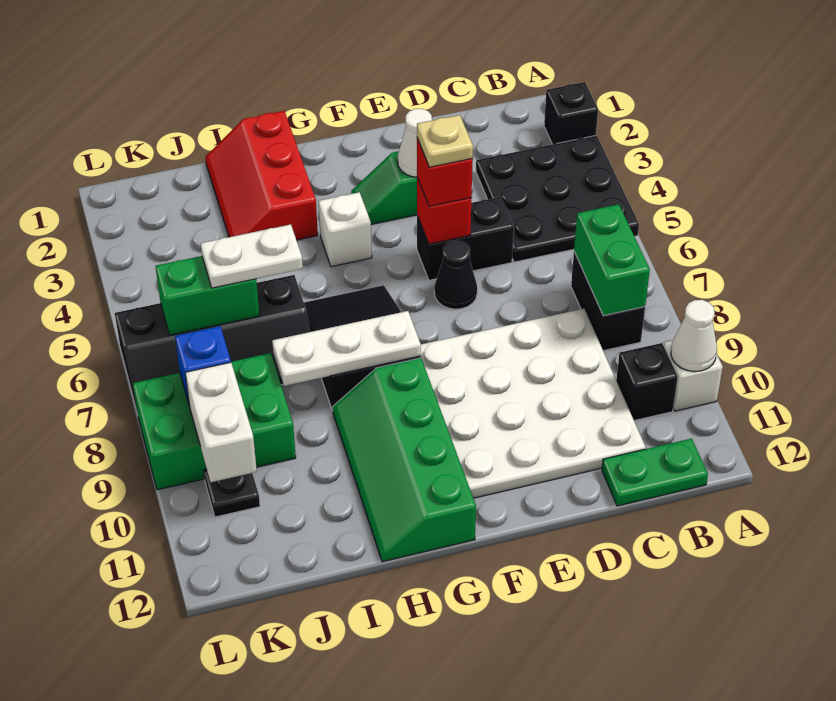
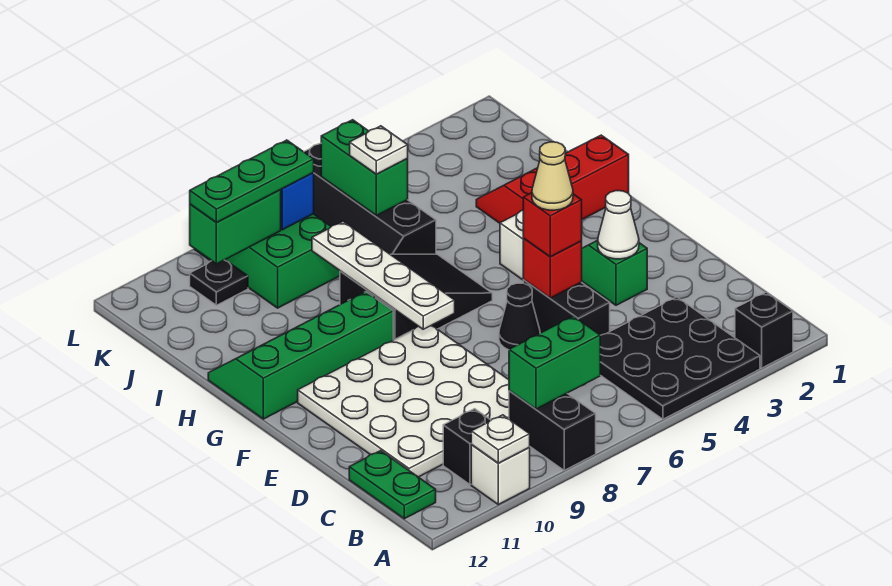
white cone A10 level 2 -> white plate A10 level 2
black brick B7:B8 level 1 -> black brick A8:B8 level 1
tan plate E5 level 4 -> tan cone E5 level 4
white plate G8:I8 level 2 -> white plate F8:I8 level 2
white plate I6:J6 level 3 -> white plate J6 level 3
none -> green plate K8:K10 level 3
white brick K9:K10 level 2 -> green brick K9:K10 level 2

